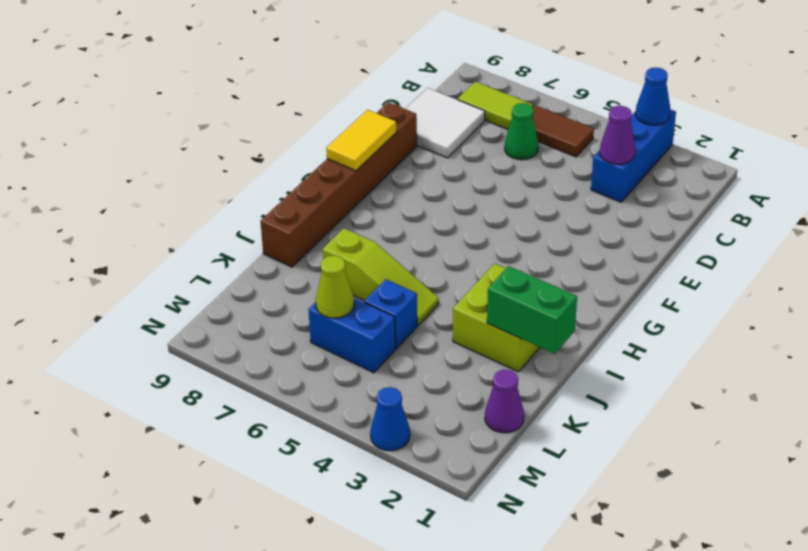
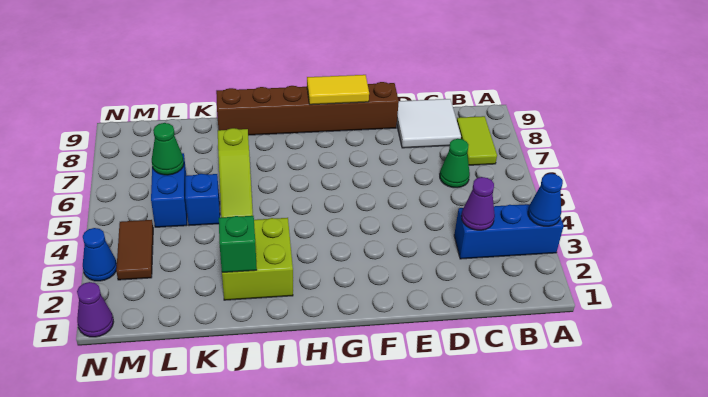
brown tile B5:B6 level 1 -> brown tile M3:M4 level 1
green brick J1:J2 level 2 -> green brick J2 level 2
purple cone L1 level 1 -> purple cone N1 level 1
lime cone L6 level 2 -> green cone L6 level 2

